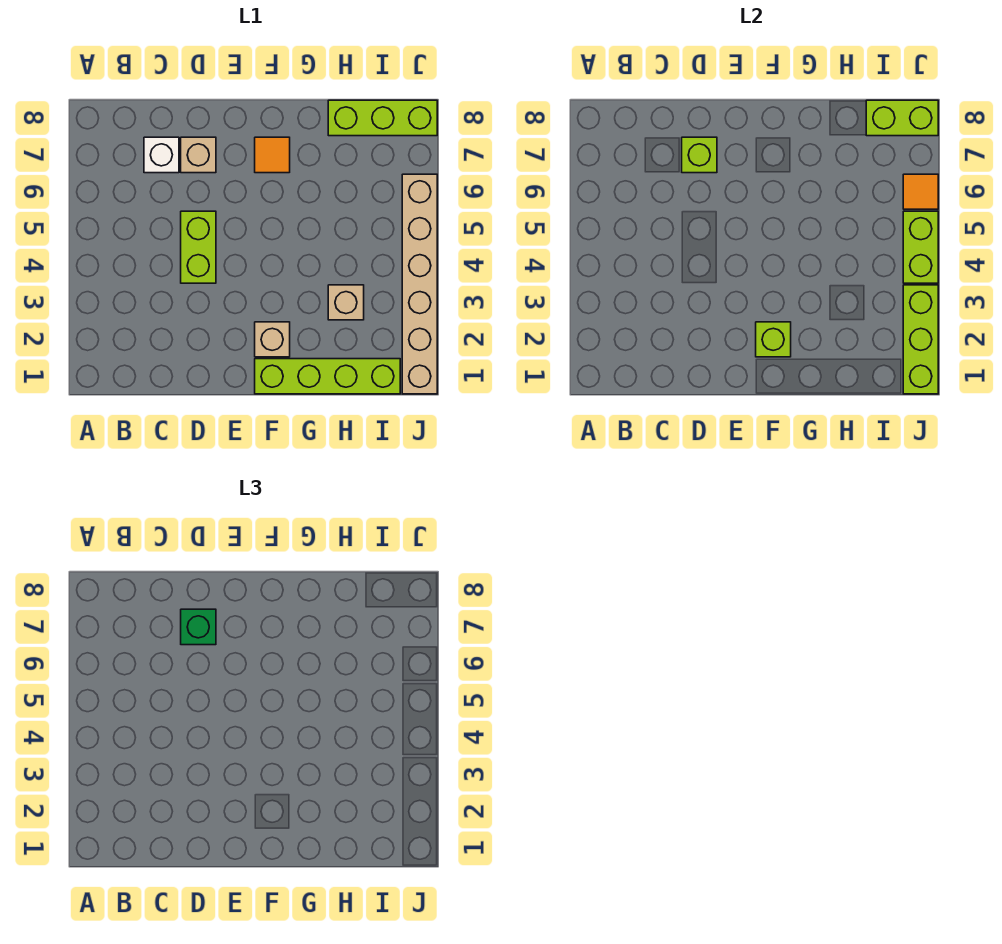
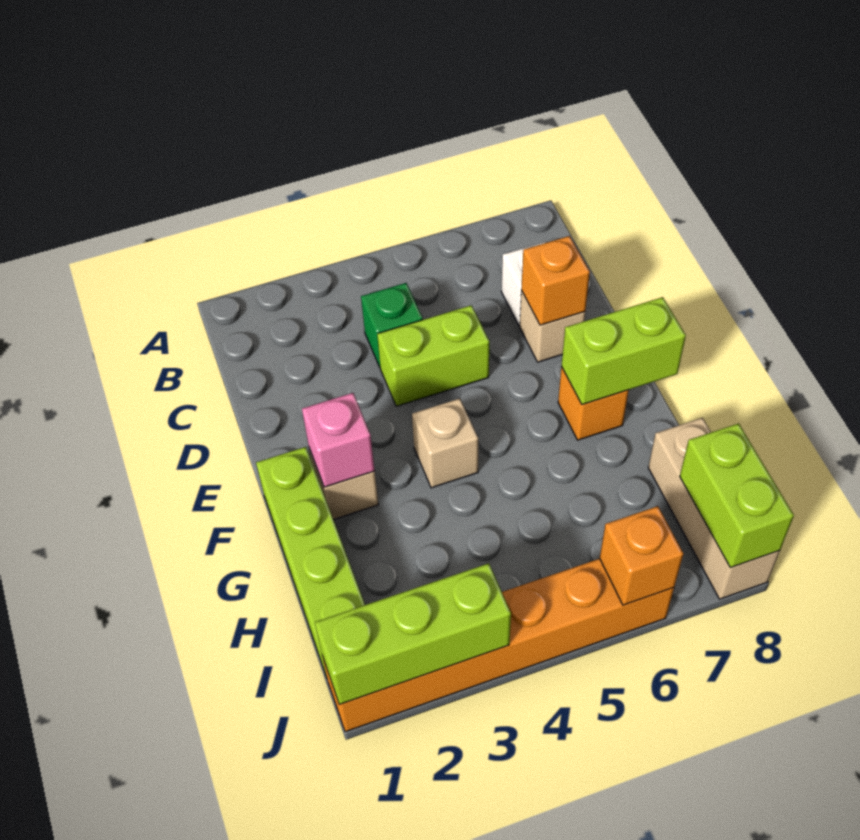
lime brick D7 level 2 -> orange brick D7 level 2
green brick D7 level 3 -> green brick C4 level 1
lime brick F2 level 2 -> pink brick F2 level 2
orange tile F7 level 1 -> orange brick F7 level 1
tan brick H3 level 1 -> tan brick F4 level 1
lime brick H8:J8 level 1 -> tan brick H8:J8 level 1
tan brick J1:J6 level 1 -> orange brick J1:J6 level 1
lime brick J4:J5 level 2 -> lime brick F7:F8 level 2
orange tile J6 level 2 -> orange brick J6 level 2

